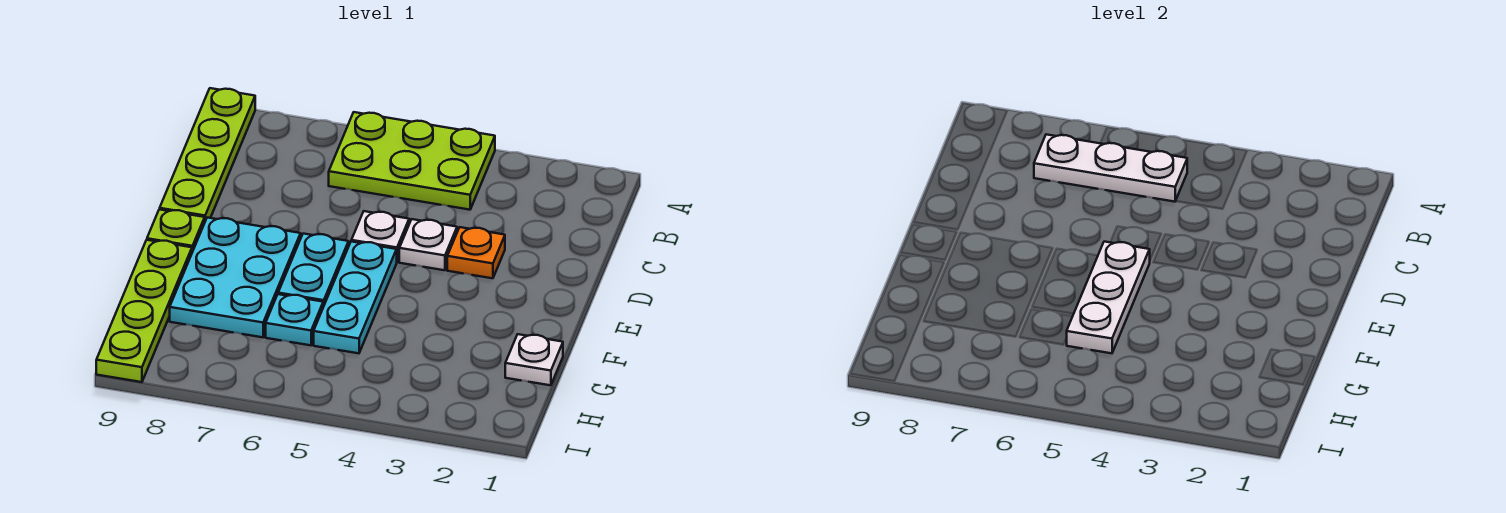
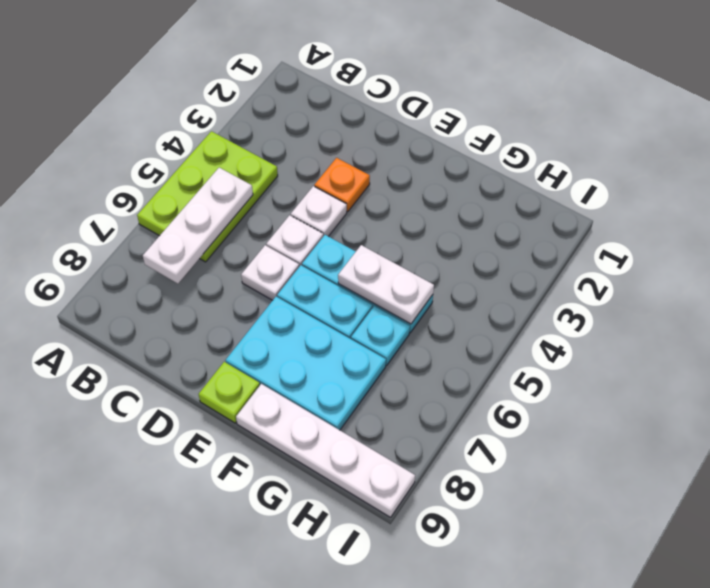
lime plate A9:D9 level 1 -> none
white plate E5:G5 level 2 -> white plate F5:G5 level 2
lime plate F9:I9 level 1 -> white plate F9:I9 level 1
white plate G1 level 1 -> white plate D6 level 1

